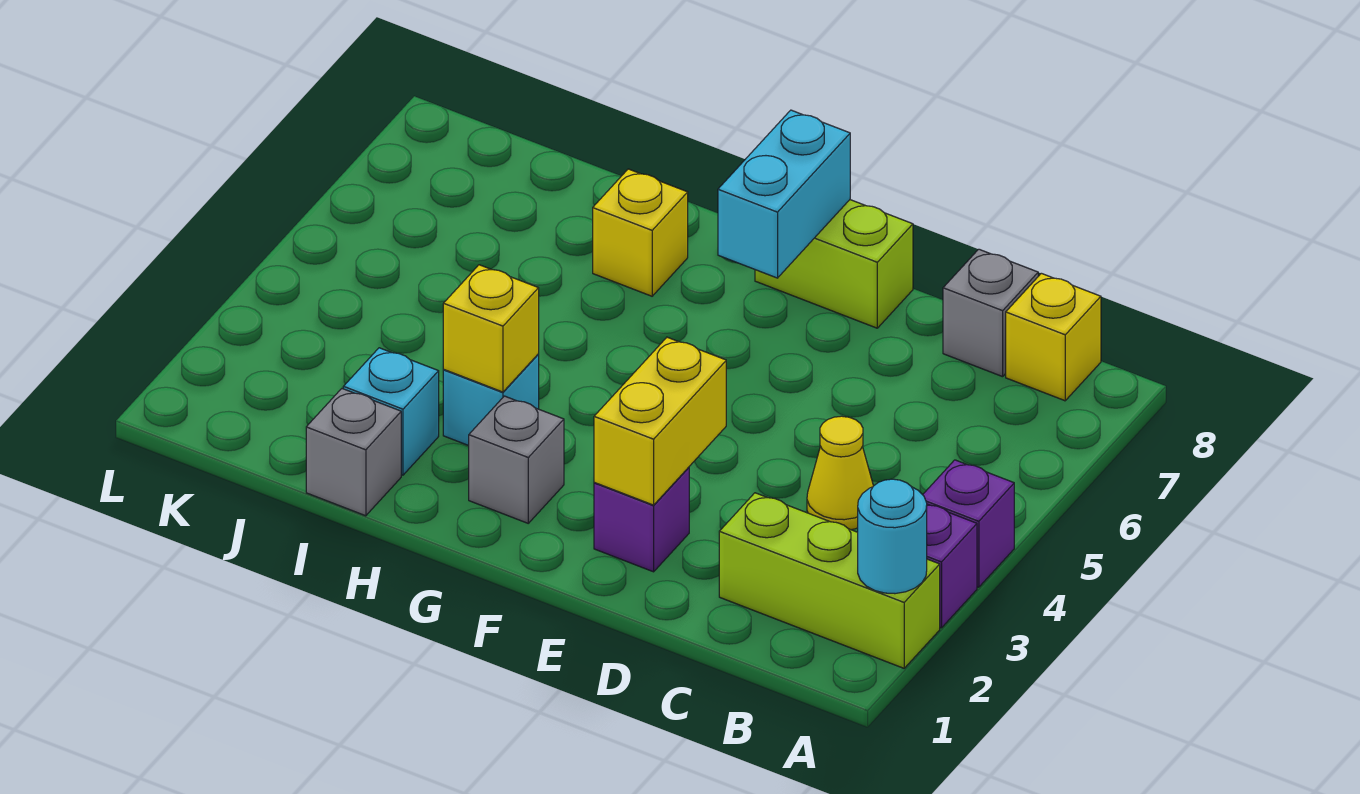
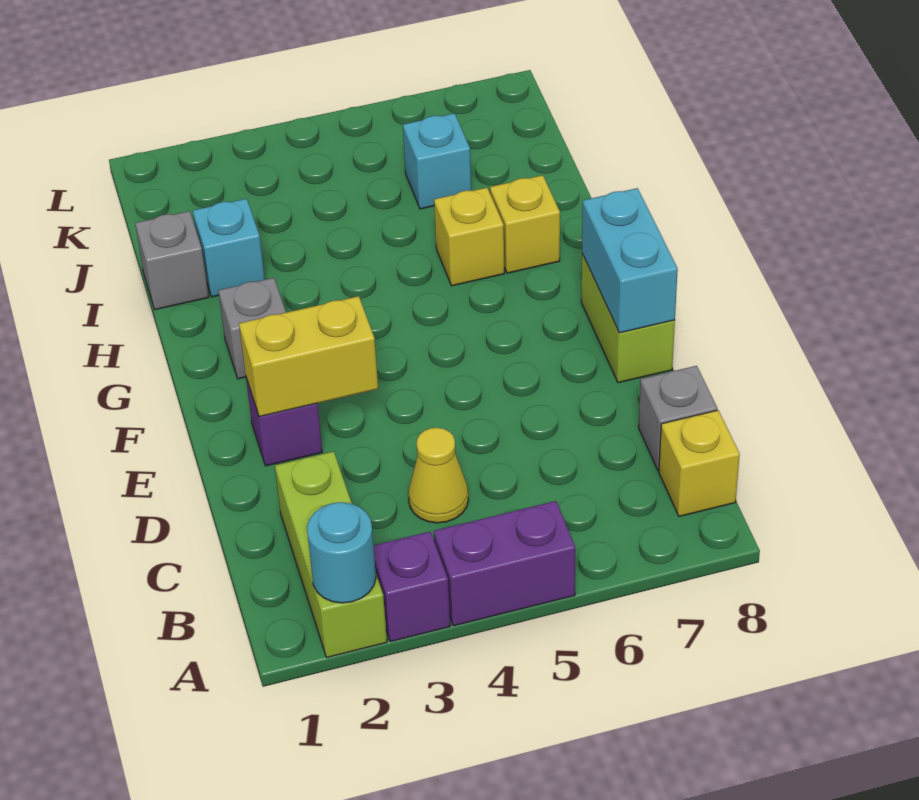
purple brick A4 level 1 -> purple brick A4:A5 level 1
cyan brick F7:F8 level 2 -> cyan brick E8:F8 level 2
cyan brick H3 level 1 -> cyan brick J6 level 1
yellow brick H3 level 2 -> yellow brick H6 level 1

